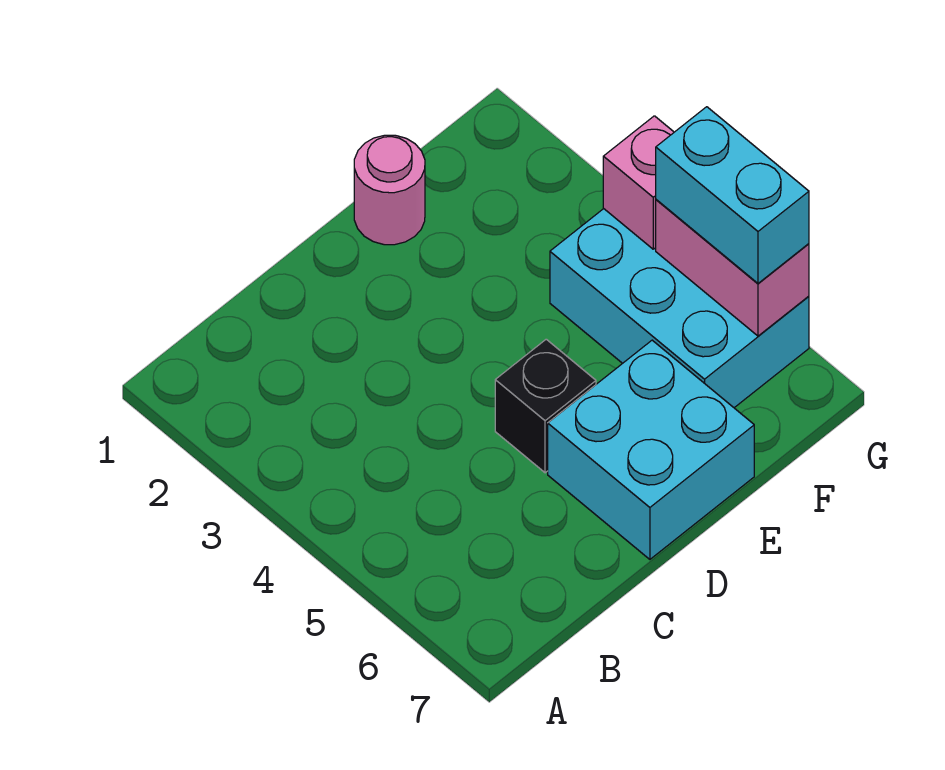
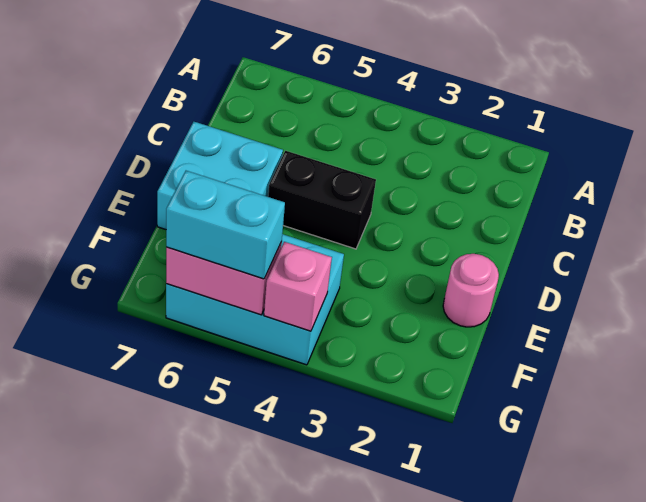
black brick D5 level 1 -> black brick D4:D5 level 1

